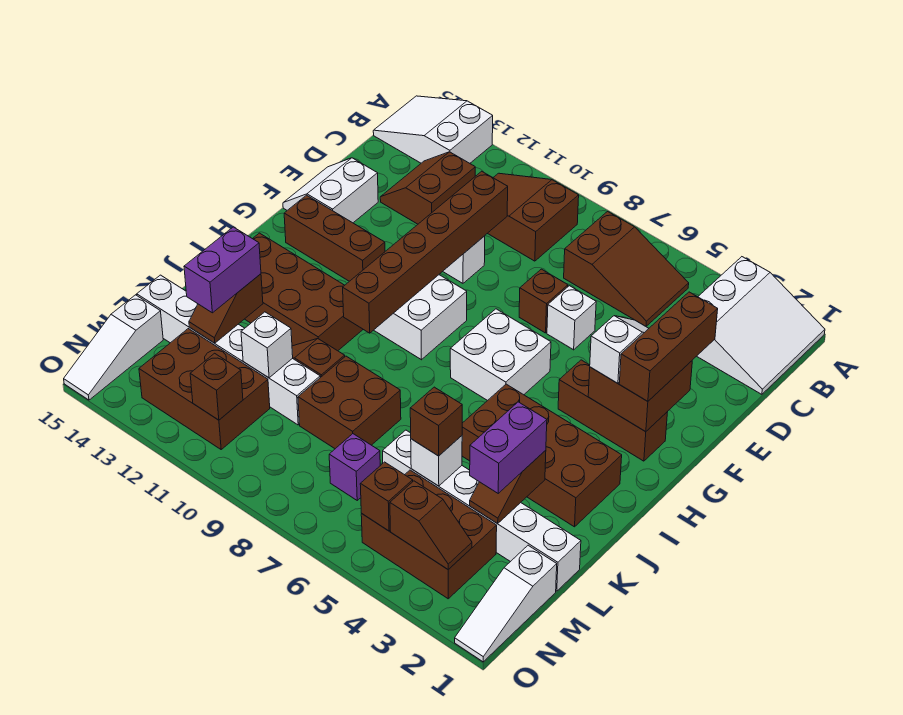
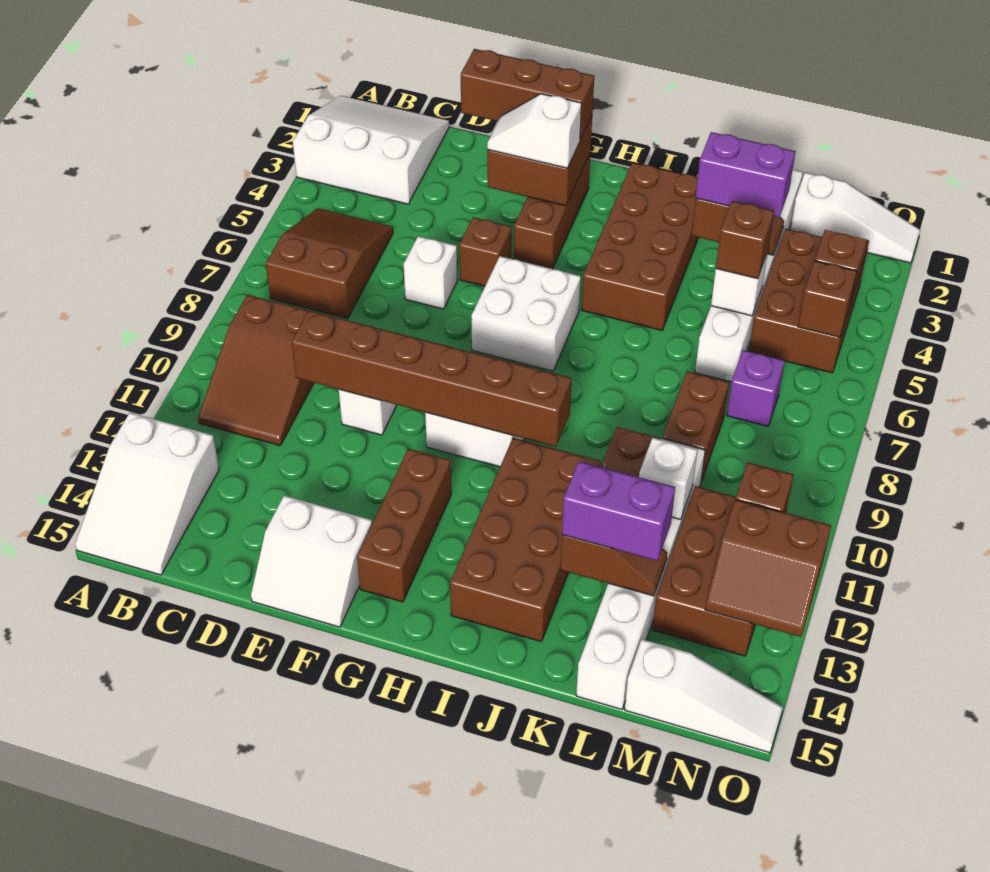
brown slope C12:D13 level 1 top 12 -> brown slope N12:O13 level 2 top 12
brown brick E7 level 1 -> brown brick F5 level 1
brown brick K8:L9 level 1 -> brown brick L8:L9 level 1

